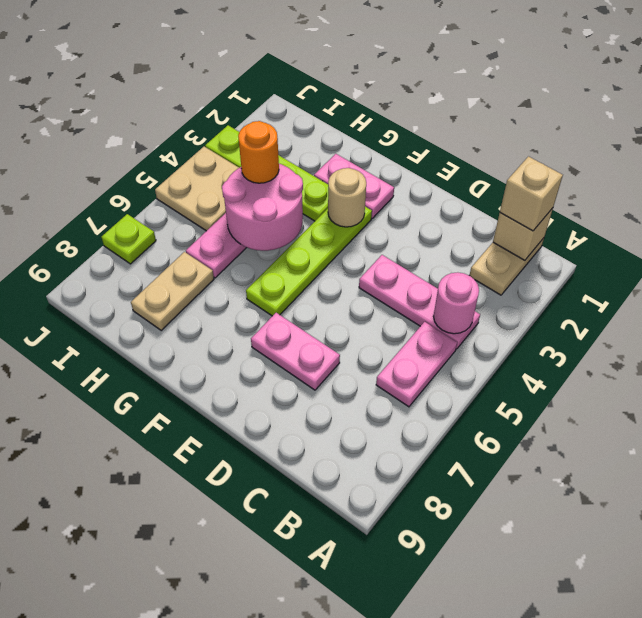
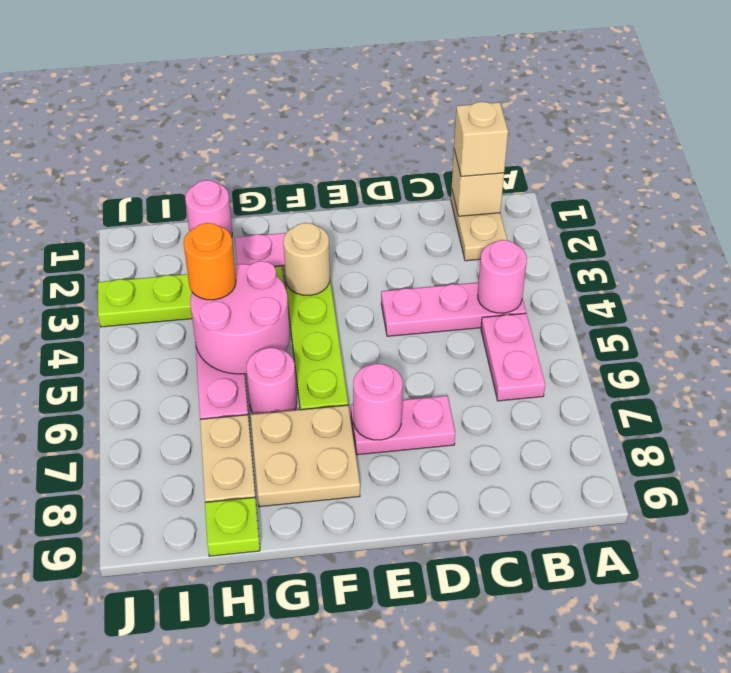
none -> pink round brick E7 level 2
none -> pink round brick G6 level 1
none -> pink round brick H1 level 1
tan plate I4:J5 level 1 -> tan plate F7:G8 level 1
lime plate J7 level 1 -> lime plate H9 level 1

